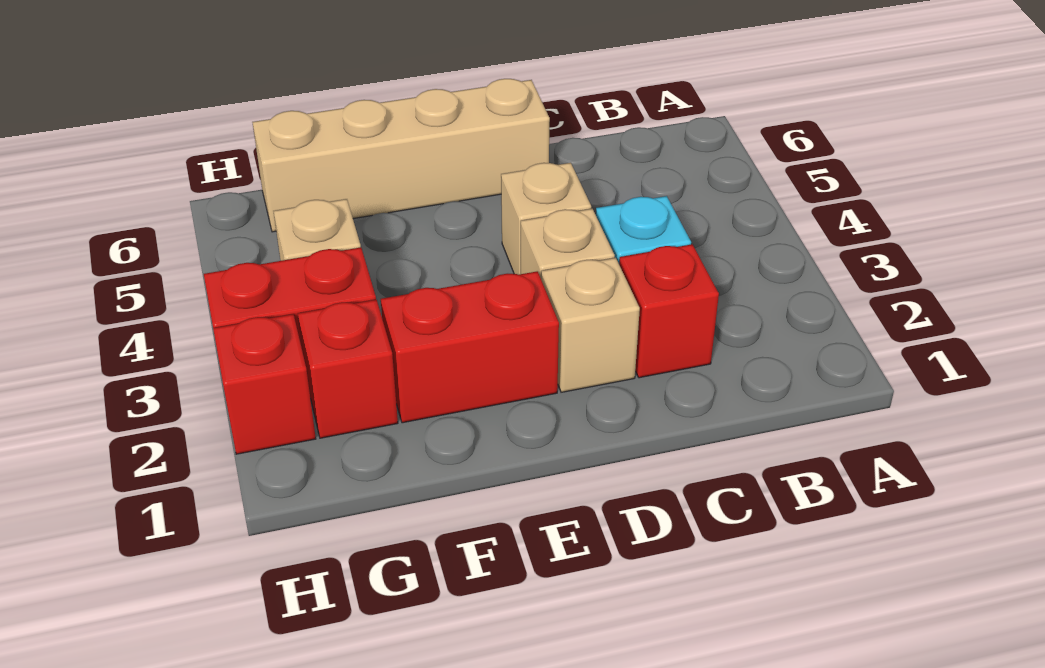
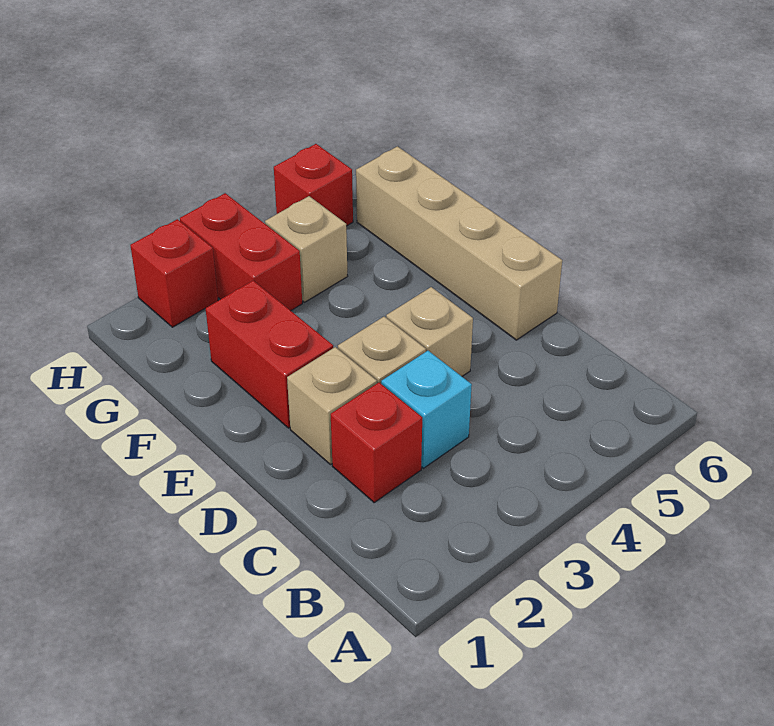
red brick G2 level 1 -> red brick H5 level 1

